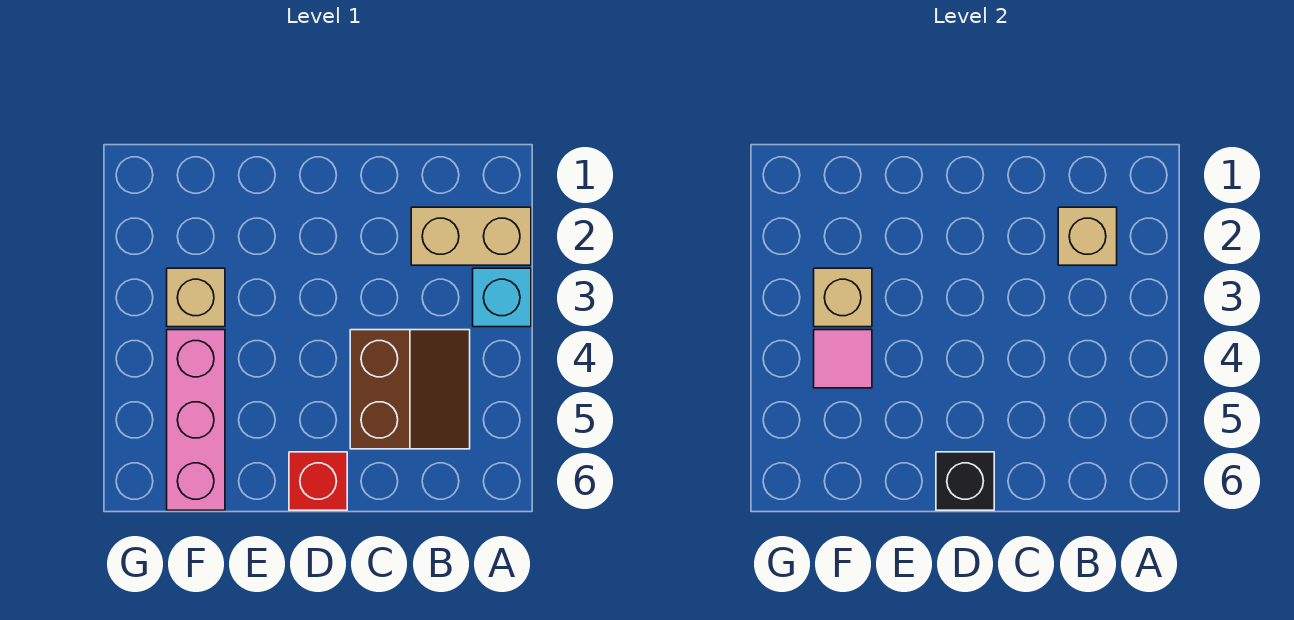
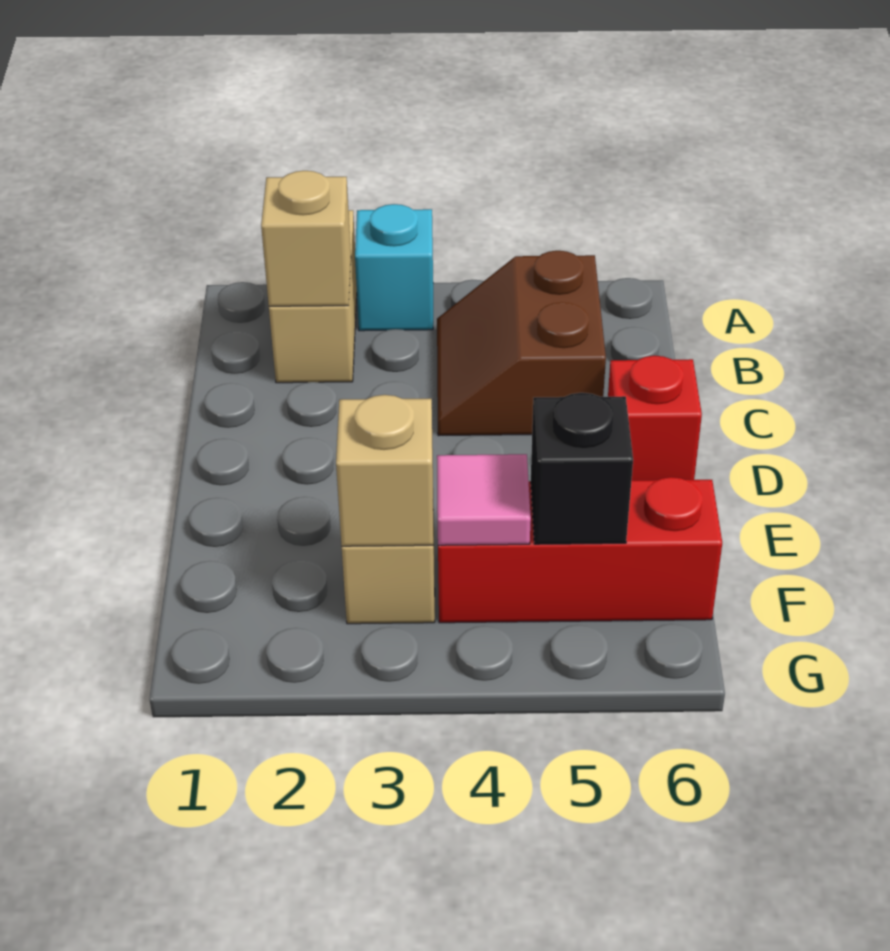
brown slope B4:C5 level 1 top C -> brown slope B4:C5 level 1 top 5
black brick D6 level 2 -> black brick F5 level 2
pink brick F4:F6 level 1 -> red brick F4:F6 level 1

